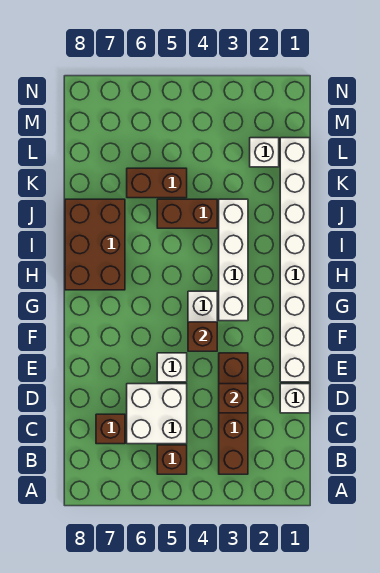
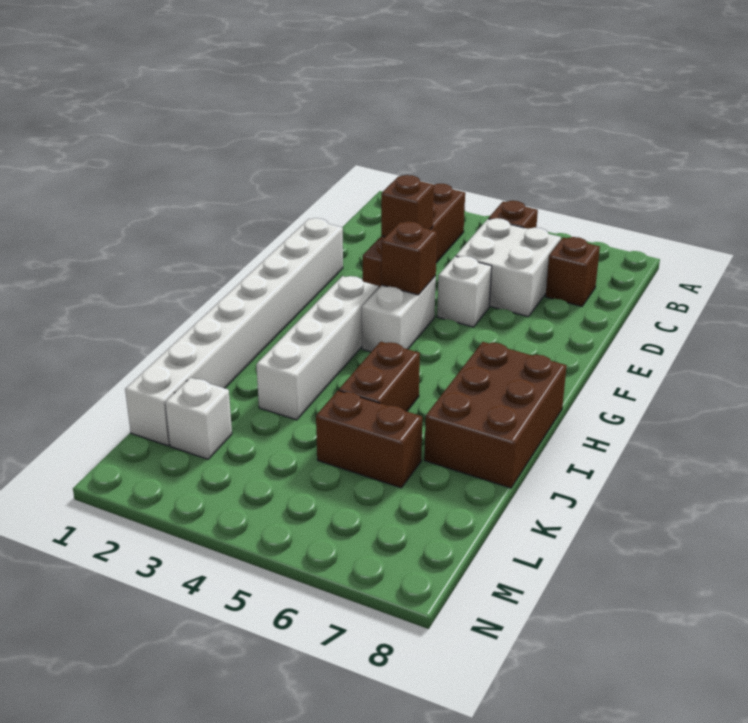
white brick D1 level 1 -> none
brown brick J4:J5 level 1 -> brown brick I5:J5 level 1

